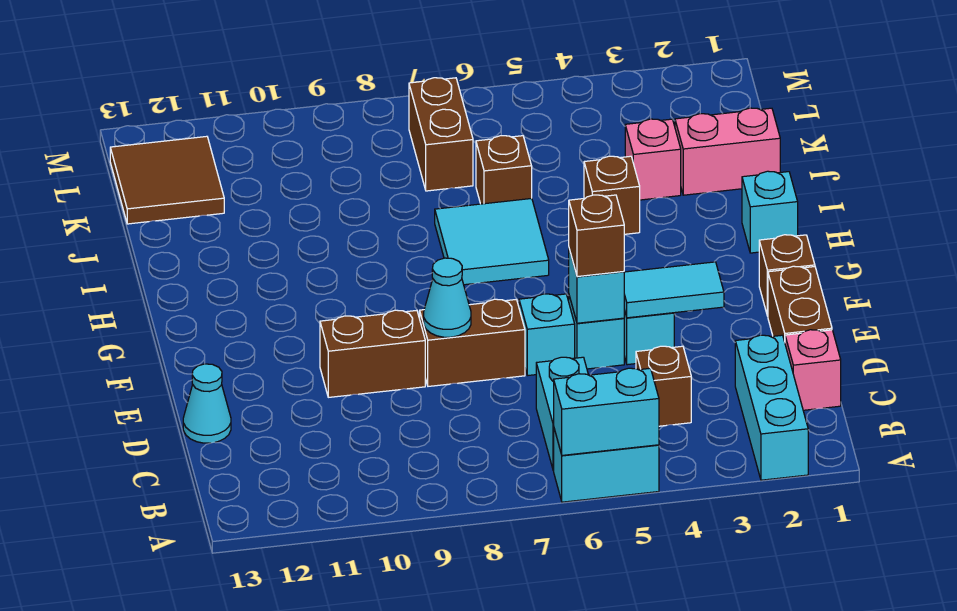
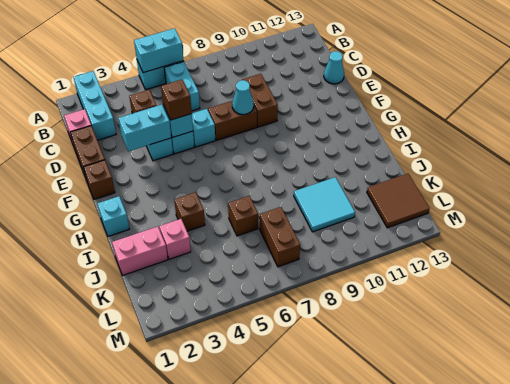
cyan tile E3:E4 level 2 -> cyan brick E3:E4 level 2
brown brick E9:E10 level 1 -> brown brick D9:E9 level 1
cyan tile H6:I7 level 1 -> cyan tile J9:K10 level 1

